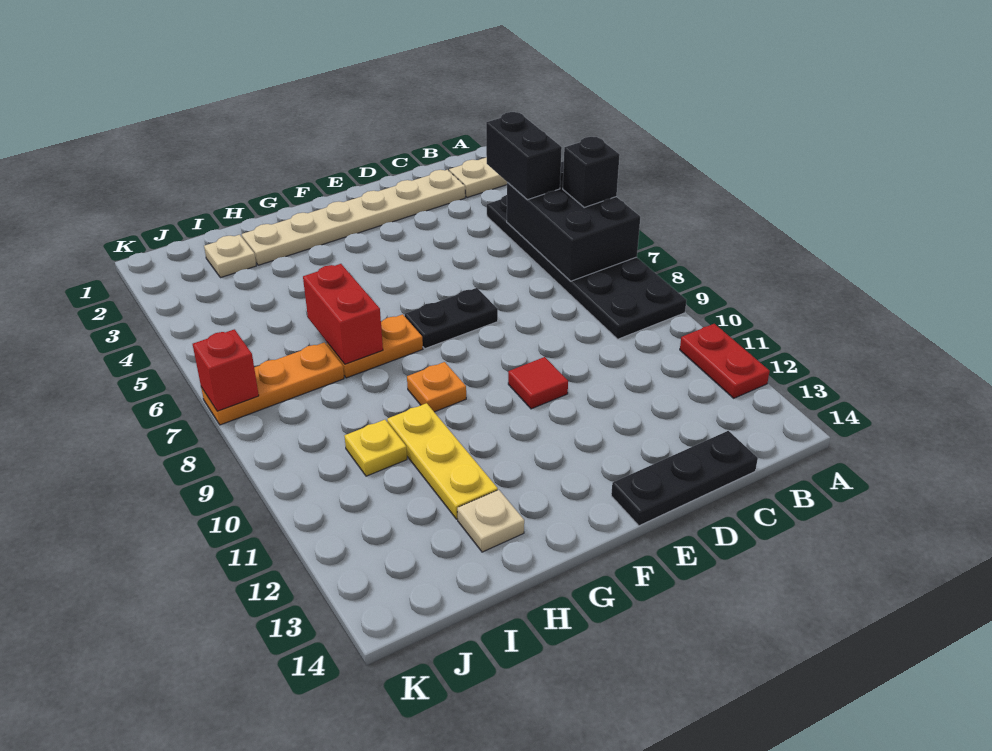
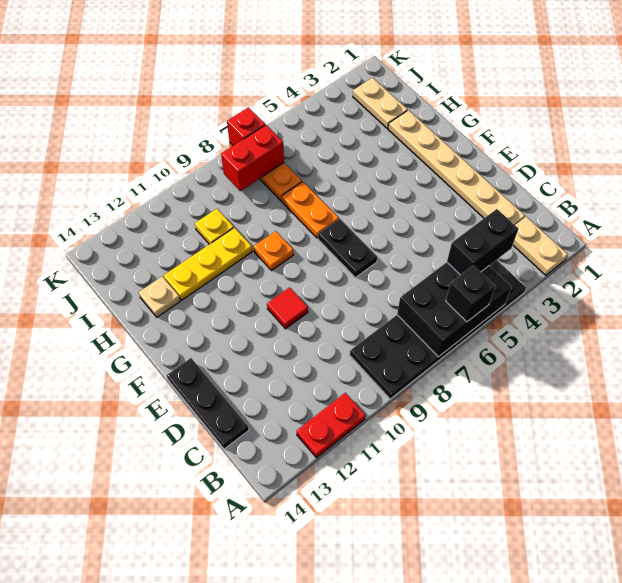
red brick H6:H7 level 2 -> red brick J7:J8 level 2
tan plate I2 level 1 -> tan plate I2:J2 level 1

